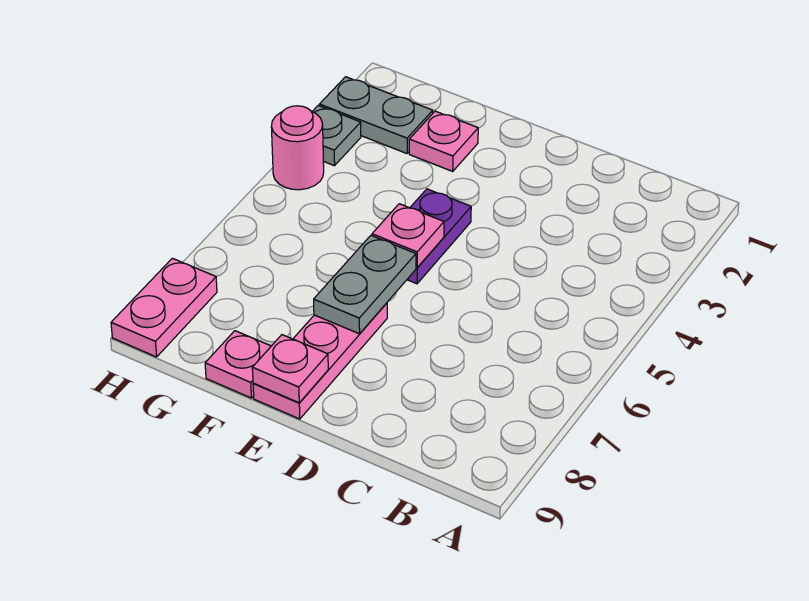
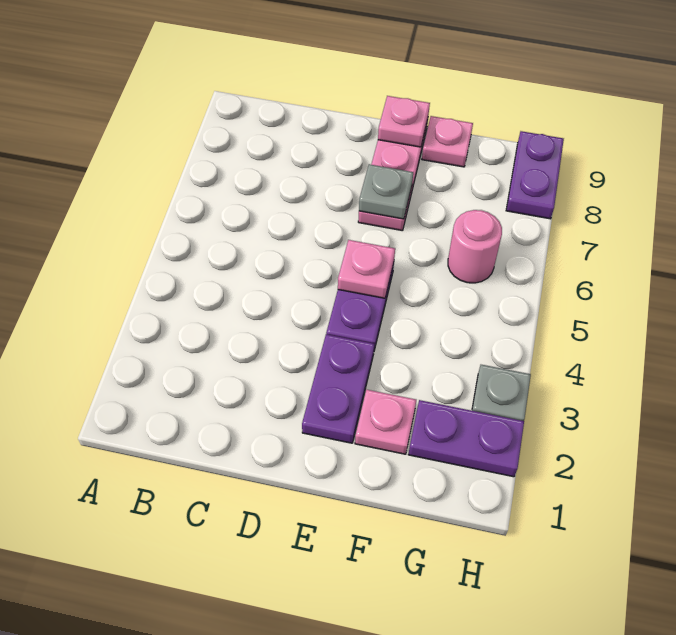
none -> purple plate E2:E3 level 1
grey plate E6:E7 level 2 -> grey plate E7 level 2
grey plate G2:H2 level 1 -> purple plate G2:H2 level 1
pink round brick H4 level 1 -> pink round brick G6 level 1
pink plate H8:H9 level 1 -> purple plate H8:H9 level 1

